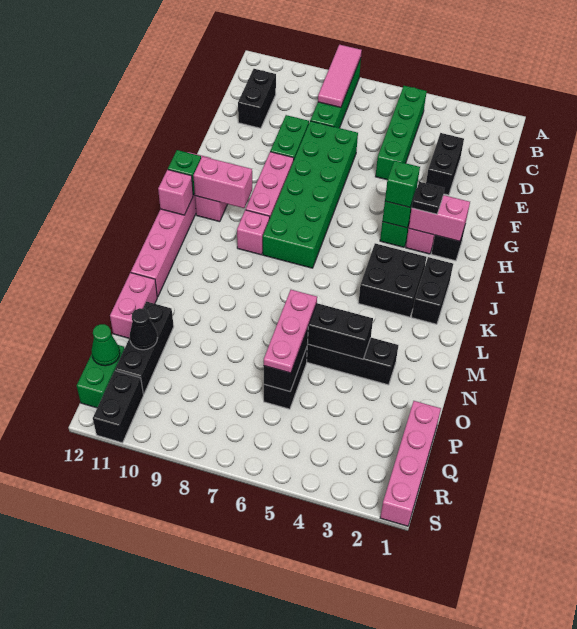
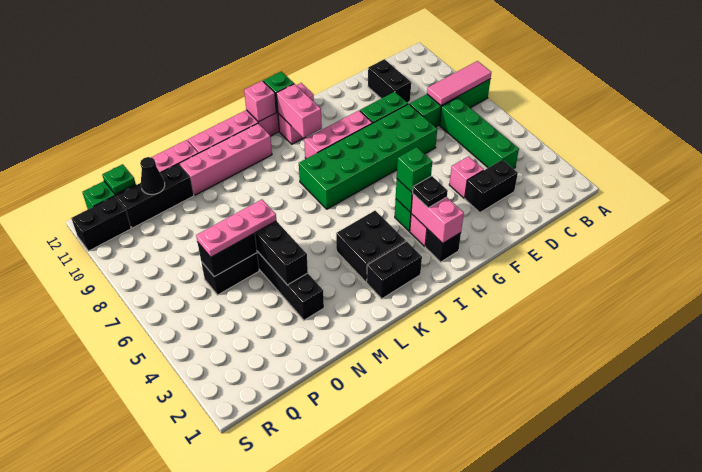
green brick B5:E5 level 1 -> green brick C4:C7 level 1
black brick C11:D11 level 1 -> black brick D10:D11 level 1
pink brick J9 level 1 -> pink brick E4 level 1
pink brick P1:S1 level 1 -> pink brick K11:N11 level 1
green cone Q12 level 2 -> green plate Q12 level 2

